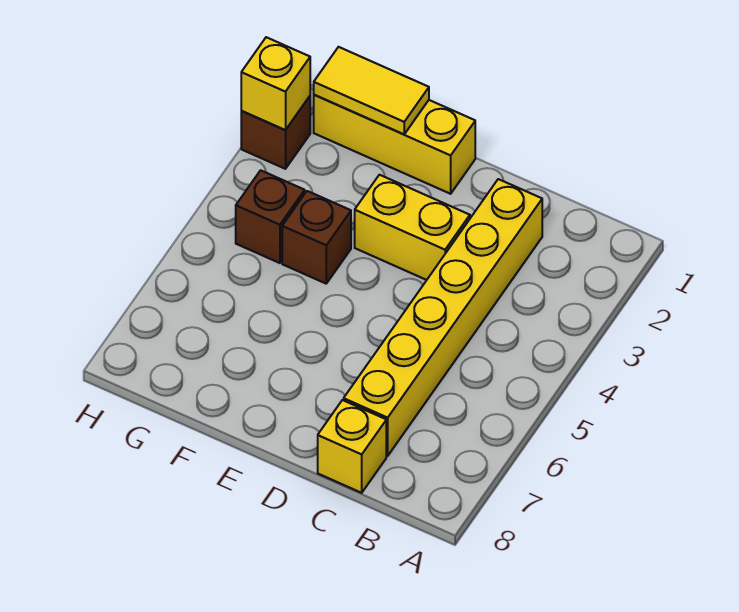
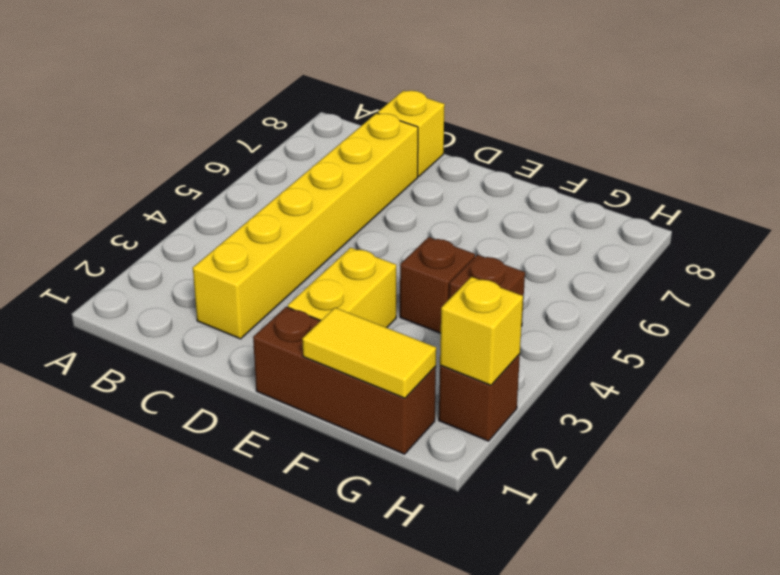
yellow brick D3:E3 level 1 -> yellow brick E2:E3 level 1
yellow brick E1:G1 level 1 -> brown brick E1:G1 level 1

